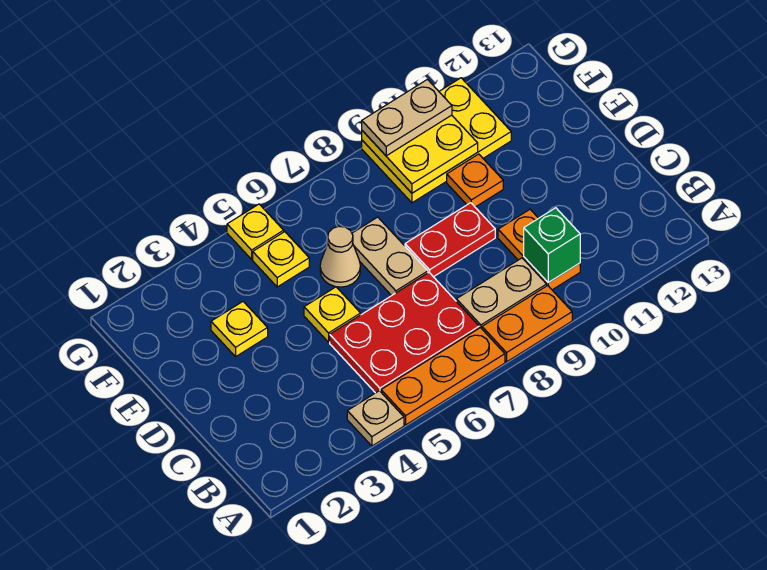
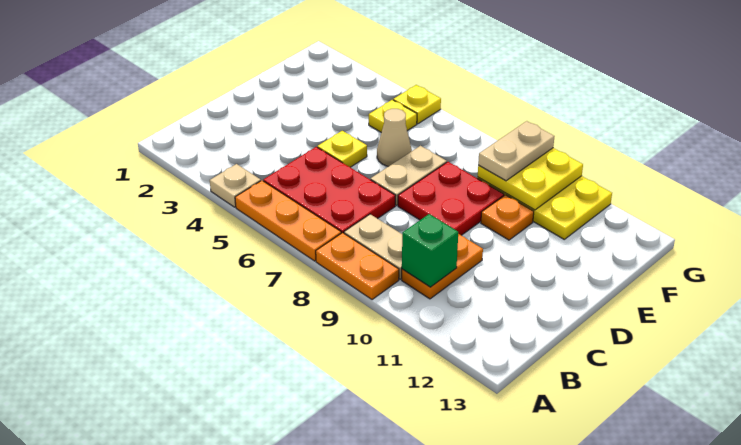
red plate D8:D9 level 1 -> red plate D8:E9 level 1
yellow plate E3 level 1 -> none
tan plate G9:G10 level 3 -> tan plate F9:G9 level 3

